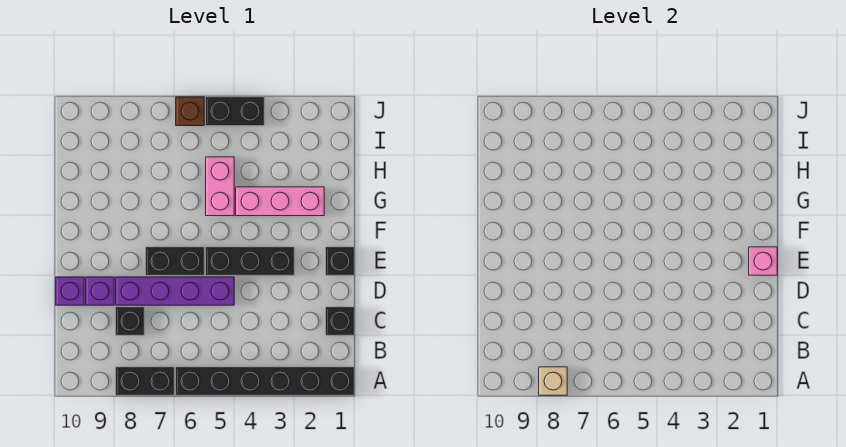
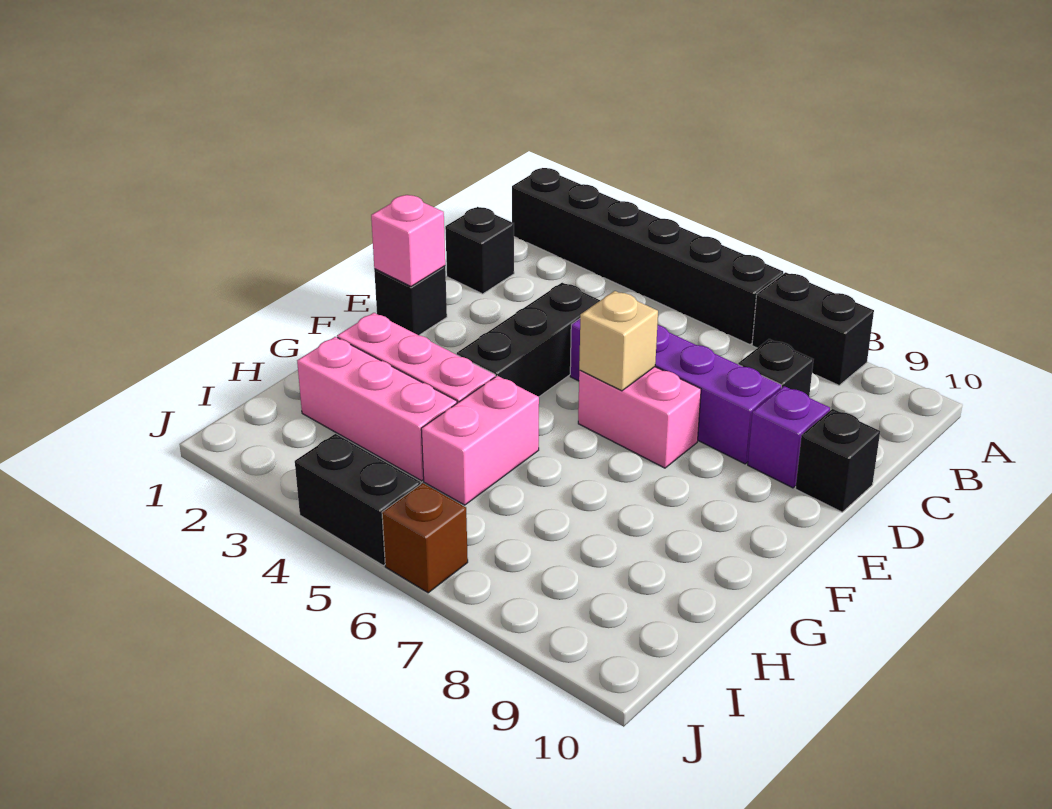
tan brick A8 level 2 -> tan brick E6 level 2
purple brick D10 level 1 -> black brick D10 level 1
black brick E3:E5 level 1 -> black brick D4:F4 level 1
black brick E6:E7 level 1 -> pink brick E6:E7 level 1
none -> pink brick H2:H4 level 1

